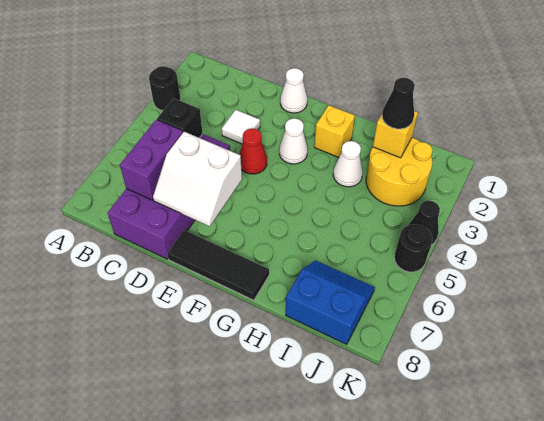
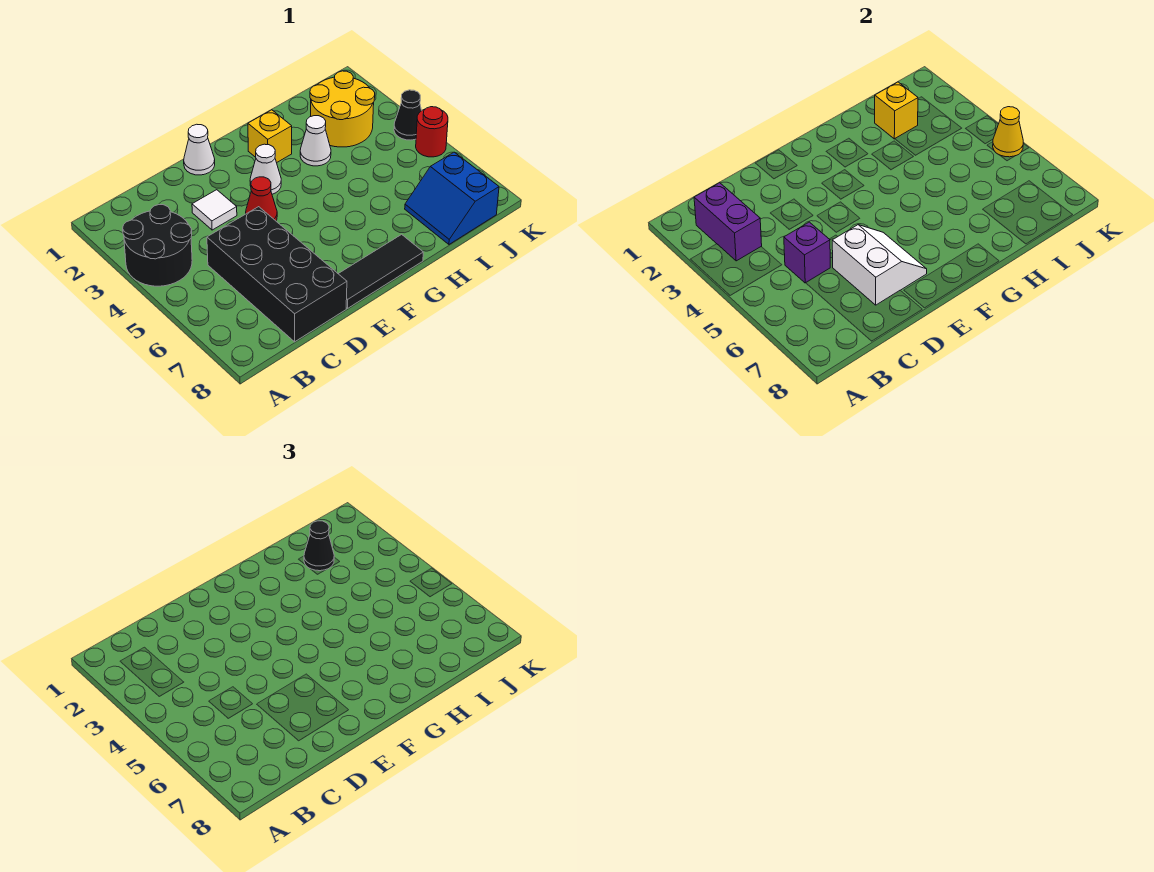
black round brick A3 level 1 -> black round brick A3:B4 level 1
purple brick C5:D8 level 1 -> black brick C5:D8 level 1
black brick C5 level 2 -> purple brick C5 level 2
purple brick C6:C7 level 2 -> purple brick B2:B3 level 2
white slope D6:E7 level 2 top 6 -> white slope D6:E7 level 2 top D
blue slope I7:J8 level 1 top 8 -> blue slope I7:J8 level 1 top J
black round brick K5 level 1 -> red round brick K5 level 1
none -> yellow cone K5 level 2

